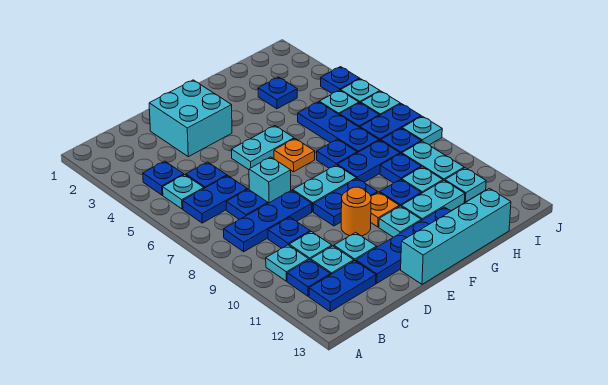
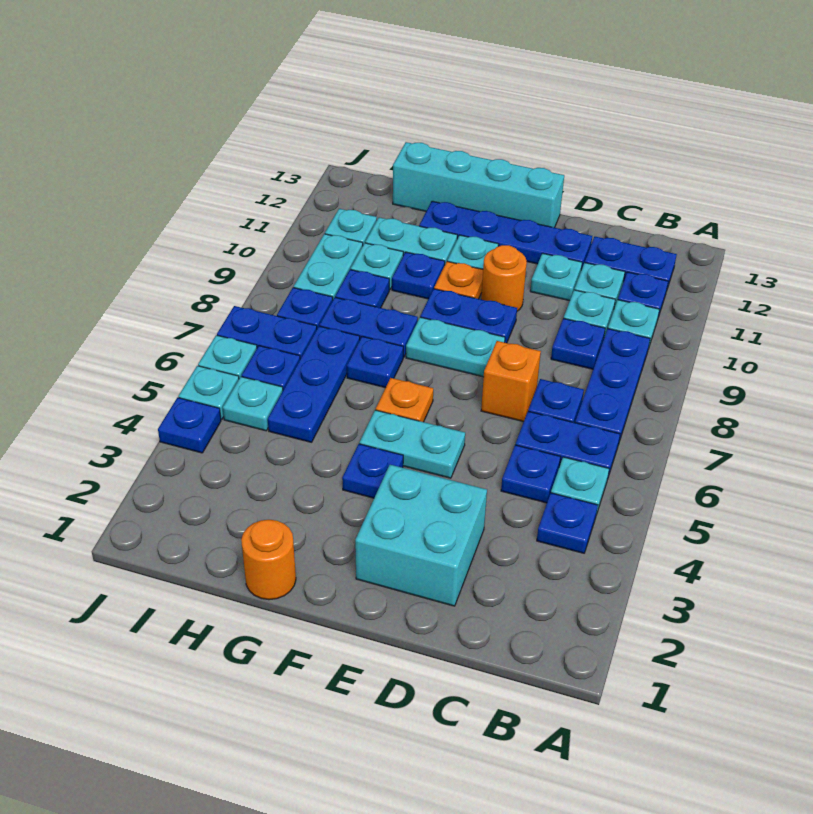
blue plate B8:D8 level 1 -> blue plate B7:B9 level 1
cyan brick D7 level 1 -> orange brick D7 level 1
none -> orange round brick G1 level 1
blue plate H3 level 1 -> blue plate F4 level 1
cyan plate J8 level 1 -> none

